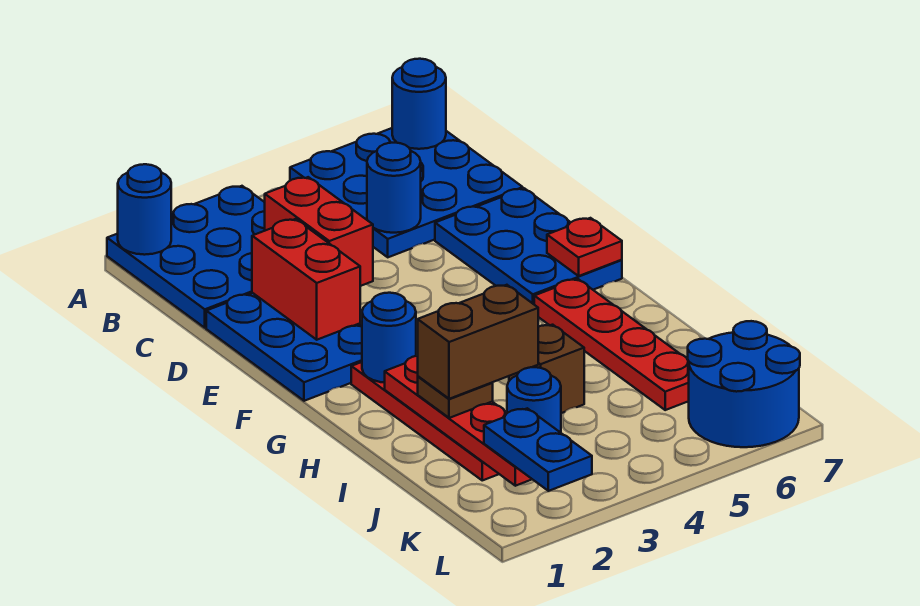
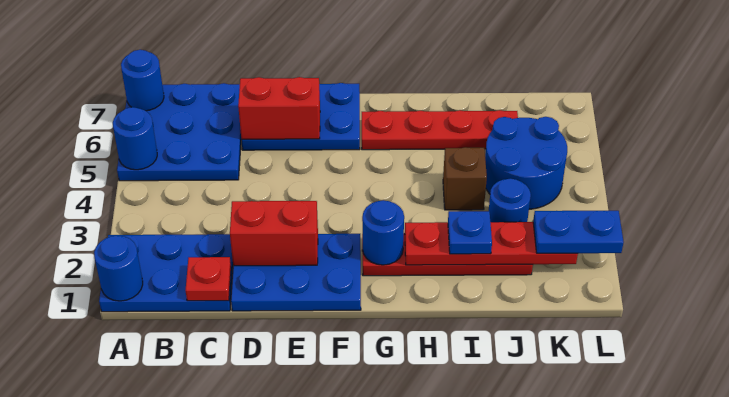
blue plate A1:C3 level 1 -> blue plate A1:C2 level 1
red brick C3:D3 level 2 -> red brick D6:E6 level 2
blue round brick C5 level 2 -> blue round brick A5 level 2
red plate F7 level 2 -> red plate C1 level 2
brown plate I2 level 3 -> blue plate I2 level 3
brown brick I2:I3 level 4 -> none
blue round brick K6:L7 level 1 -> blue round brick J4:K5 level 1

